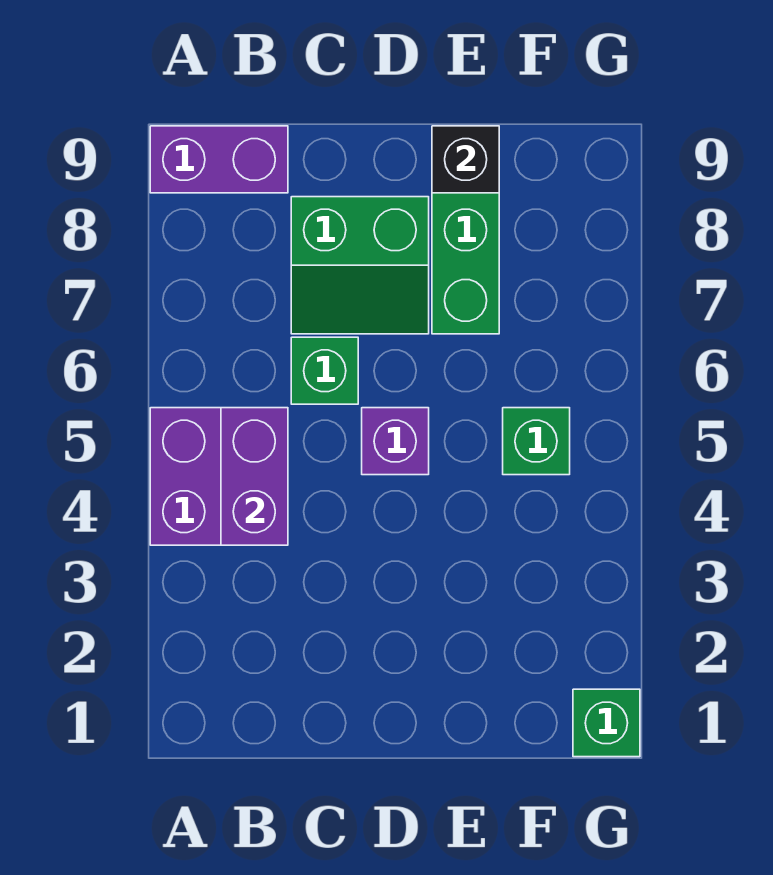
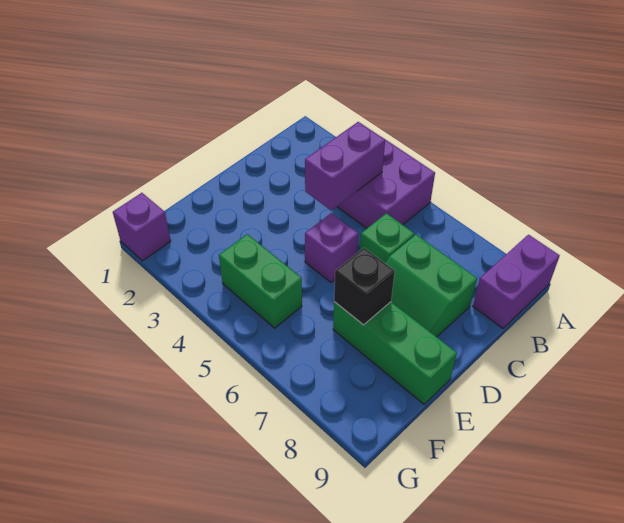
purple brick B4:B5 level 2 -> purple brick B4:C4 level 2
green slope C7:D8 level 1 top 8 -> green slope C7:D8 level 1 top C
black brick E9 level 2 -> black brick E7 level 2
green brick F5 level 1 -> green brick F4:F5 level 1
green brick G1 level 1 -> purple brick G1 level 1

